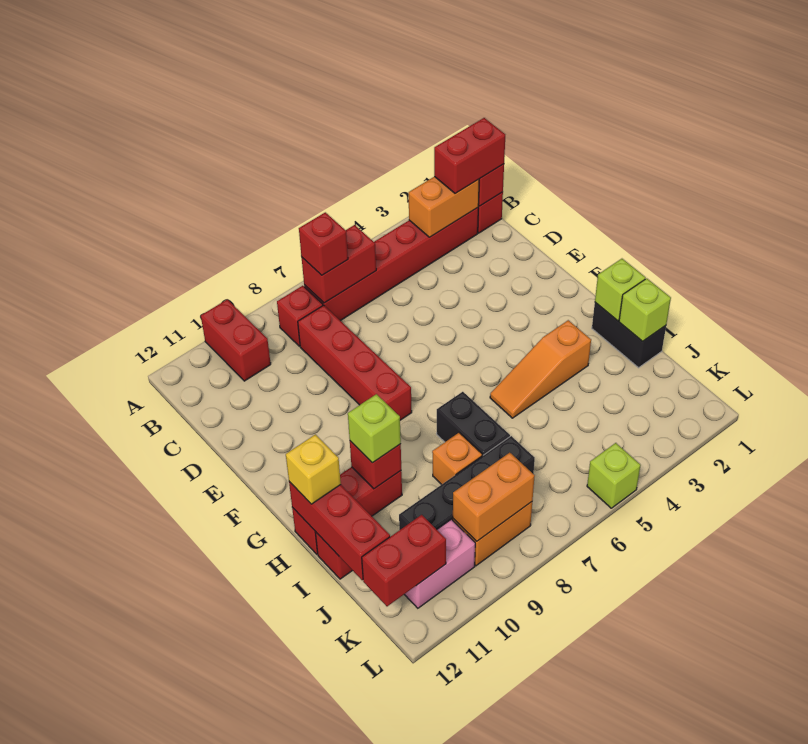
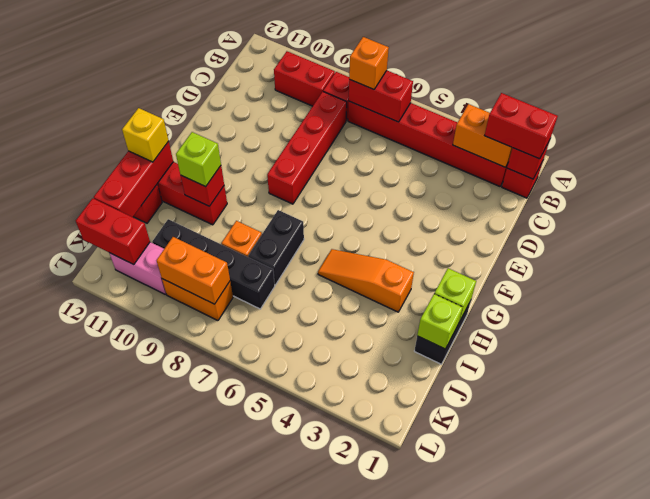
red brick A10:B10 level 1 -> red brick B9:B10 level 1
red brick B7 level 3 -> orange brick B7 level 3
lime brick L5 level 1 -> none

